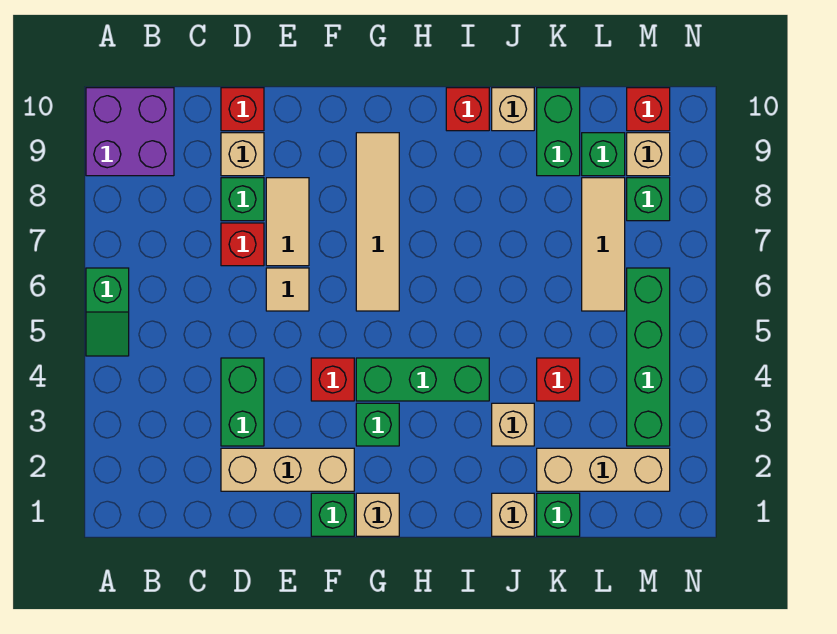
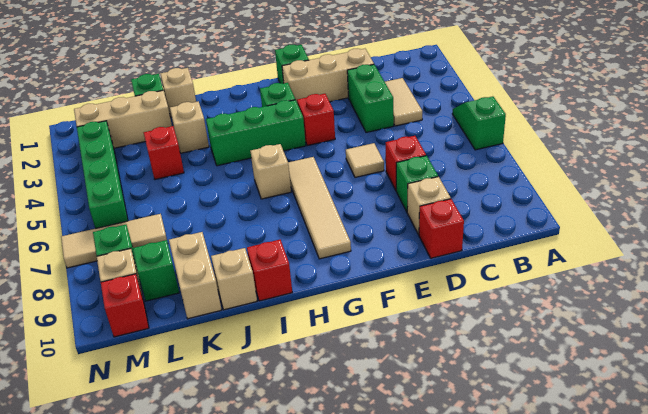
purple brick A9:B10 level 1 -> none
tan tile E7:E8 level 1 -> tan tile C3:C4 level 1
tan brick G1 level 1 -> tan brick H6 level 1
green brick K9:K10 level 1 -> tan brick K9:K10 level 1
tan tile L6:L8 level 1 -> tan tile L7:N7 level 1

